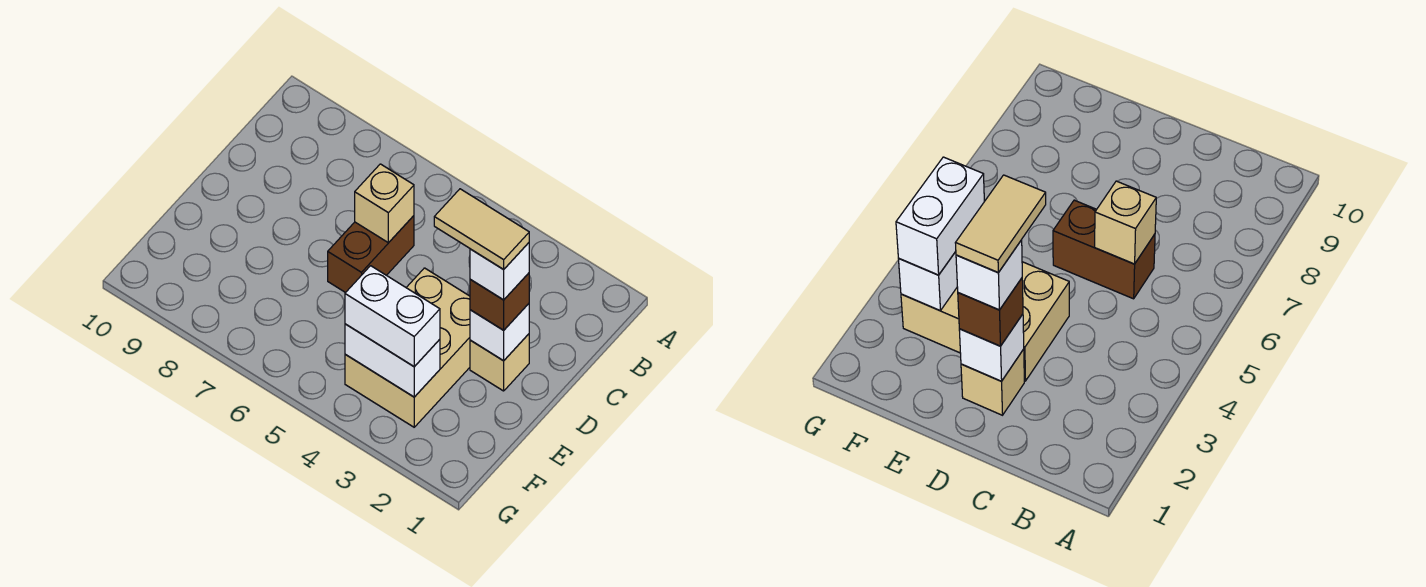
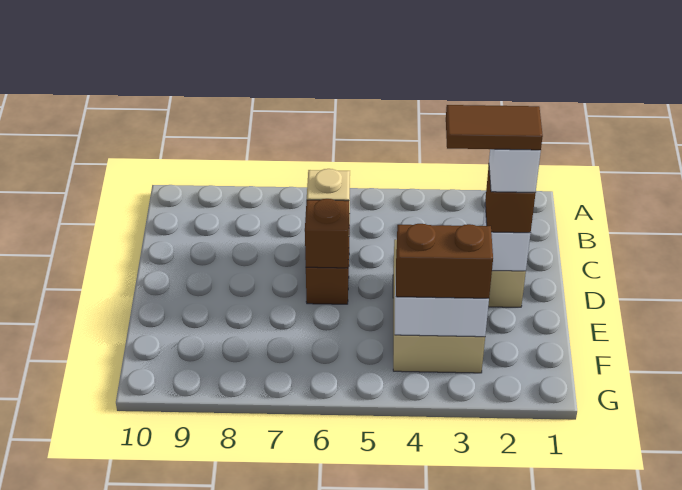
tan tile D2:D3 level 5 -> brown tile D2:D3 level 5
none -> brown brick D6 level 2
white brick F3:F4 level 3 -> brown brick F3:F4 level 3

